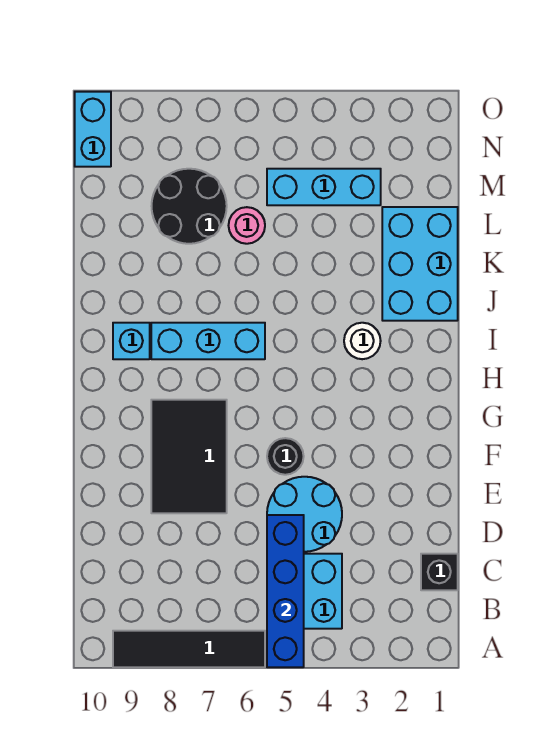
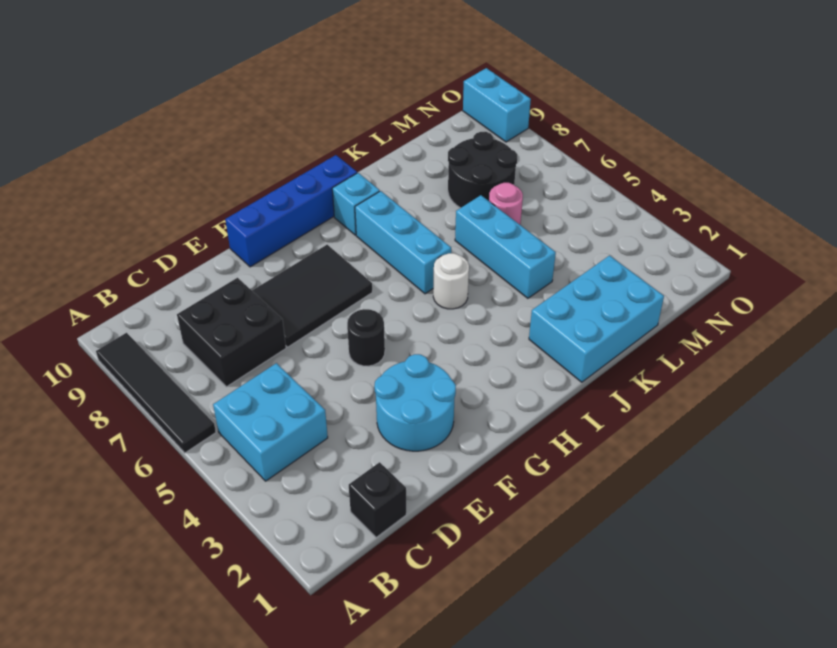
blue brick A5:D5 level 2 -> blue brick F10:I10 level 1
none -> black brick C7:D8 level 1
cyan round brick D4:E5 level 1 -> cyan round brick E2:F3 level 1
white round brick I3 level 1 -> white round brick I5 level 1
cyan brick M3:M5 level 1 -> cyan brick K4:K6 level 1
cyan brick N10:O10 level 1 -> cyan brick O9:O10 level 1

